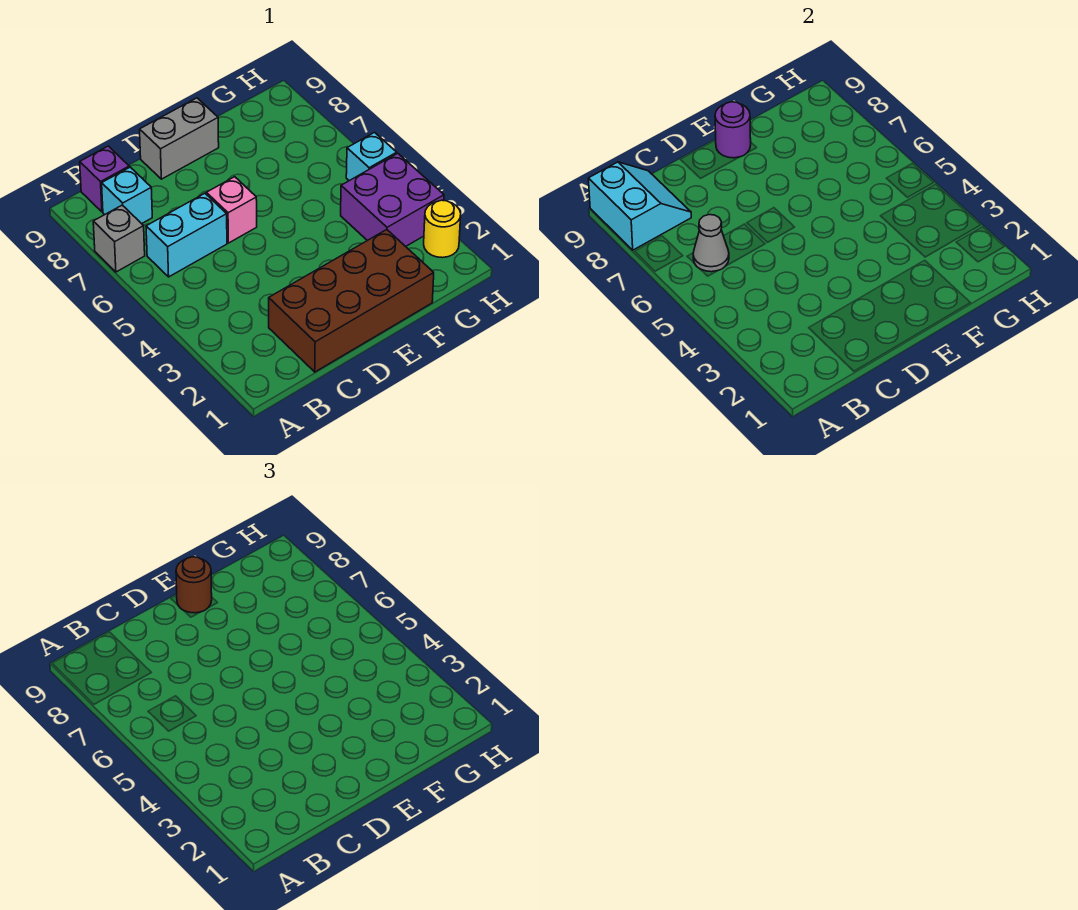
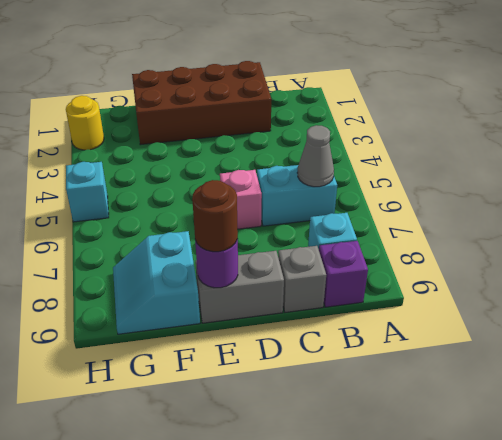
grey brick A7 level 1 -> grey brick C9 level 1
cyan slope A8:B9 level 2 top A -> cyan slope F8:G9 level 1 top F
purple brick G3:H4 level 1 -> none

